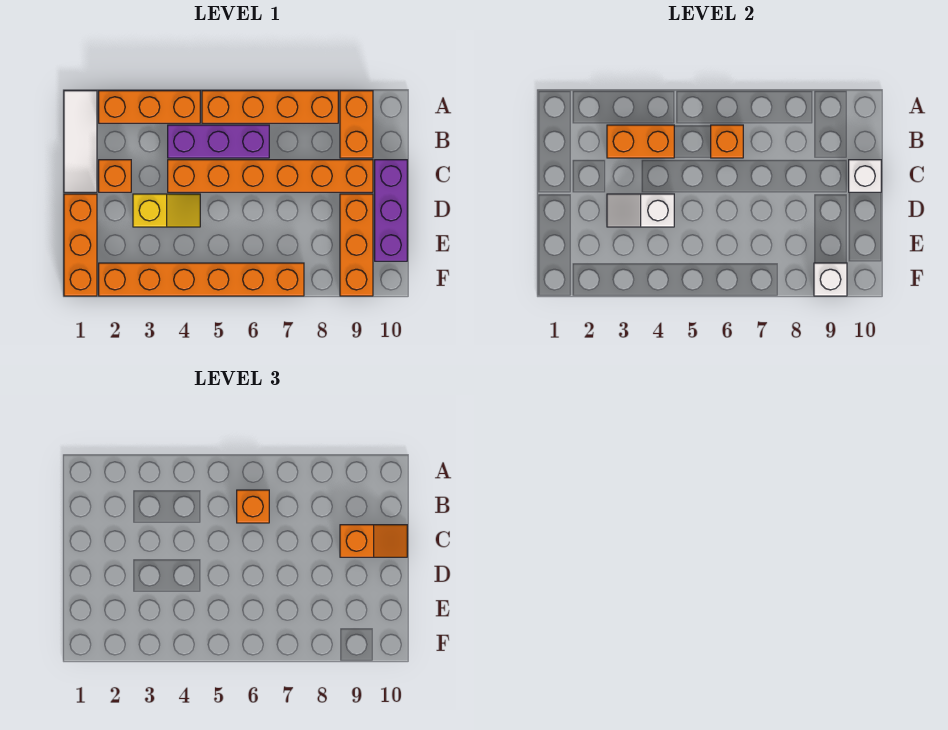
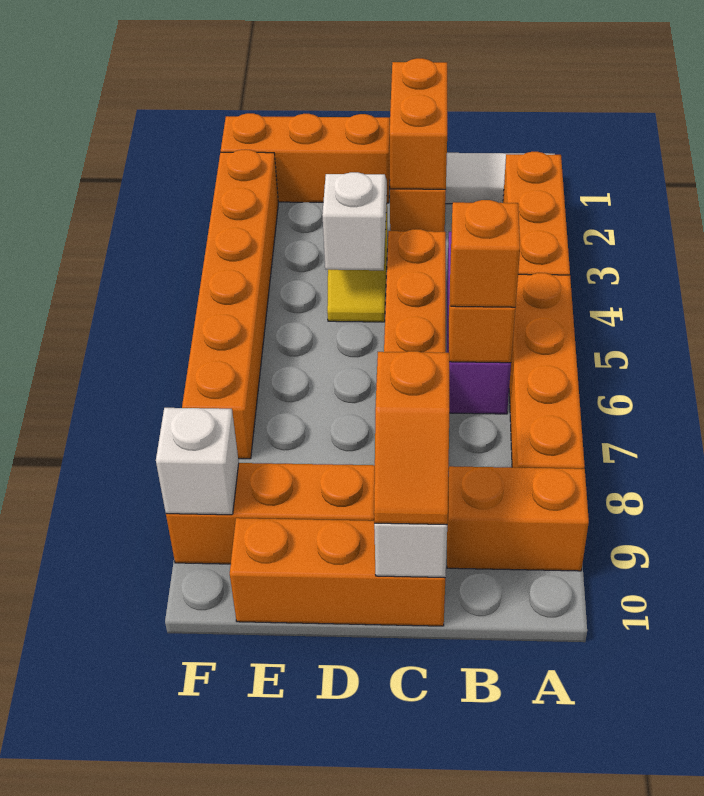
orange brick B3:B4 level 2 -> orange brick C1:C2 level 2
purple brick C10:E10 level 1 -> orange brick C10:E10 level 1

